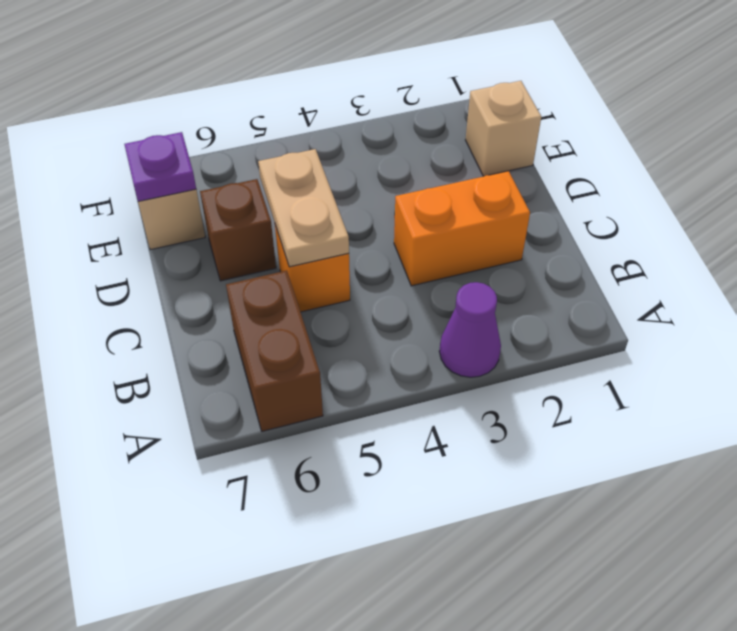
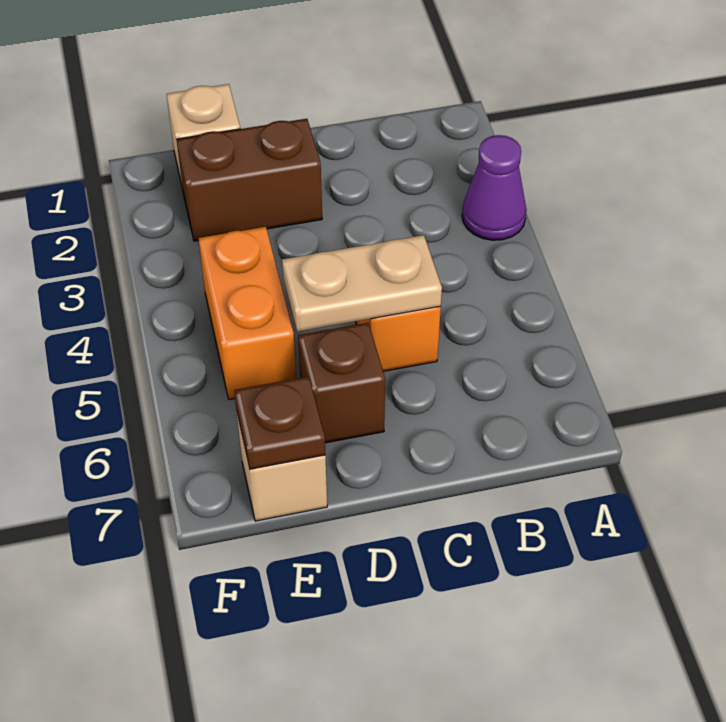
brown brick A6:B6 level 1 -> brown brick D2:E2 level 1
orange brick C2:C3 level 1 -> orange brick E4:E5 level 1
purple plate E7 level 2 -> brown plate E7 level 2

